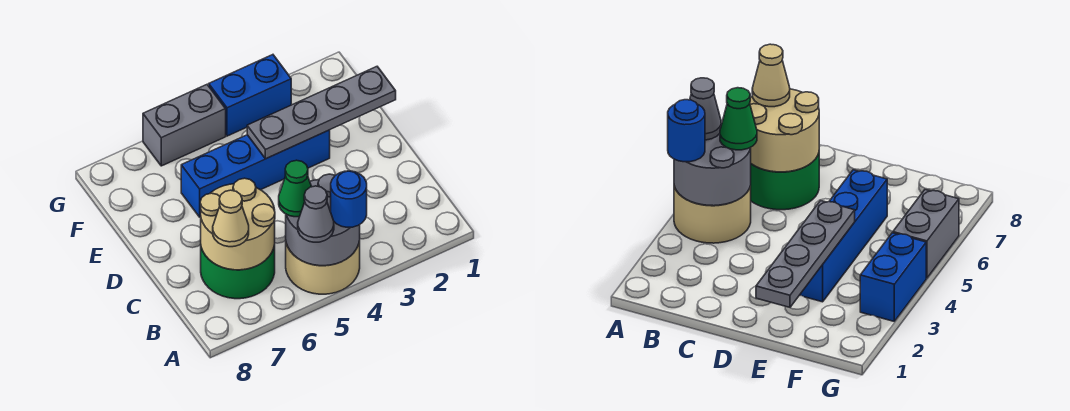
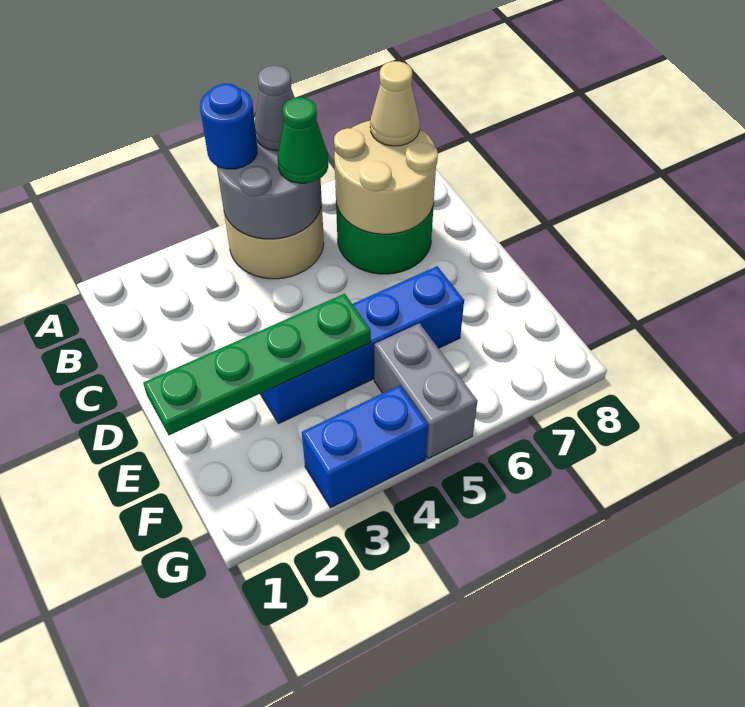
grey plate E1:E4 level 2 -> green plate E1:E4 level 2
grey brick G5:G6 level 1 -> grey brick F5:G5 level 1

